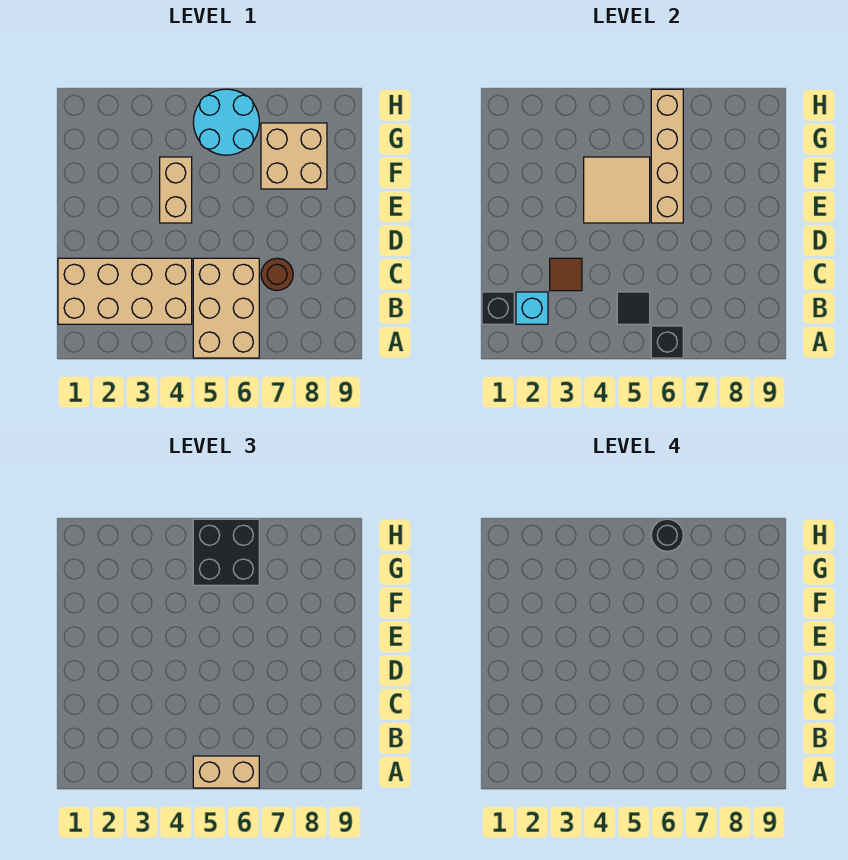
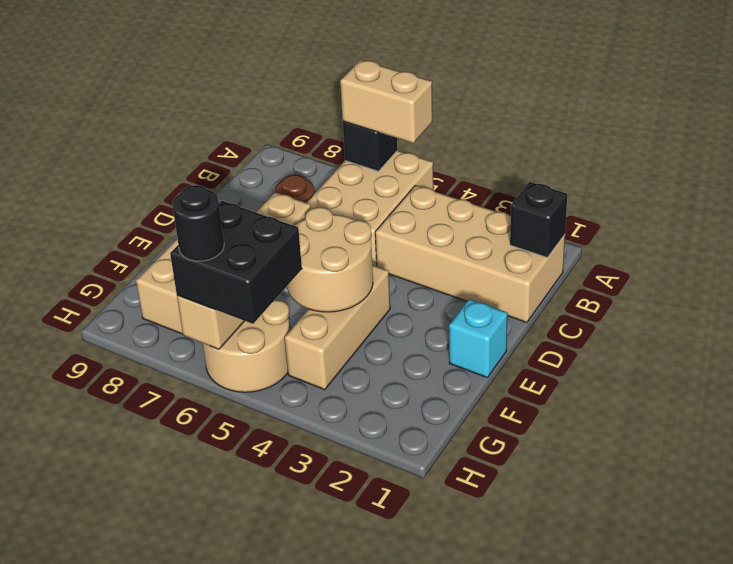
cyan brick B2 level 2 -> cyan brick E1 level 1
black tile B5 level 2 -> none
brown tile C3 level 2 -> none
tan brick E4:F4 level 1 -> tan brick E4:G4 level 1
tan tile E4:F5 level 2 -> tan round brick E4:F5 level 2
cyan round brick G5:H6 level 1 -> tan round brick G5:H6 level 1

